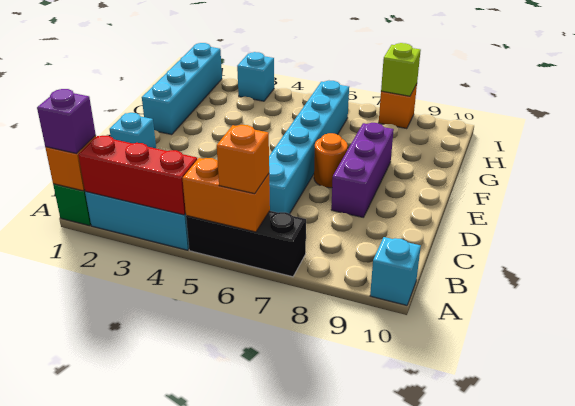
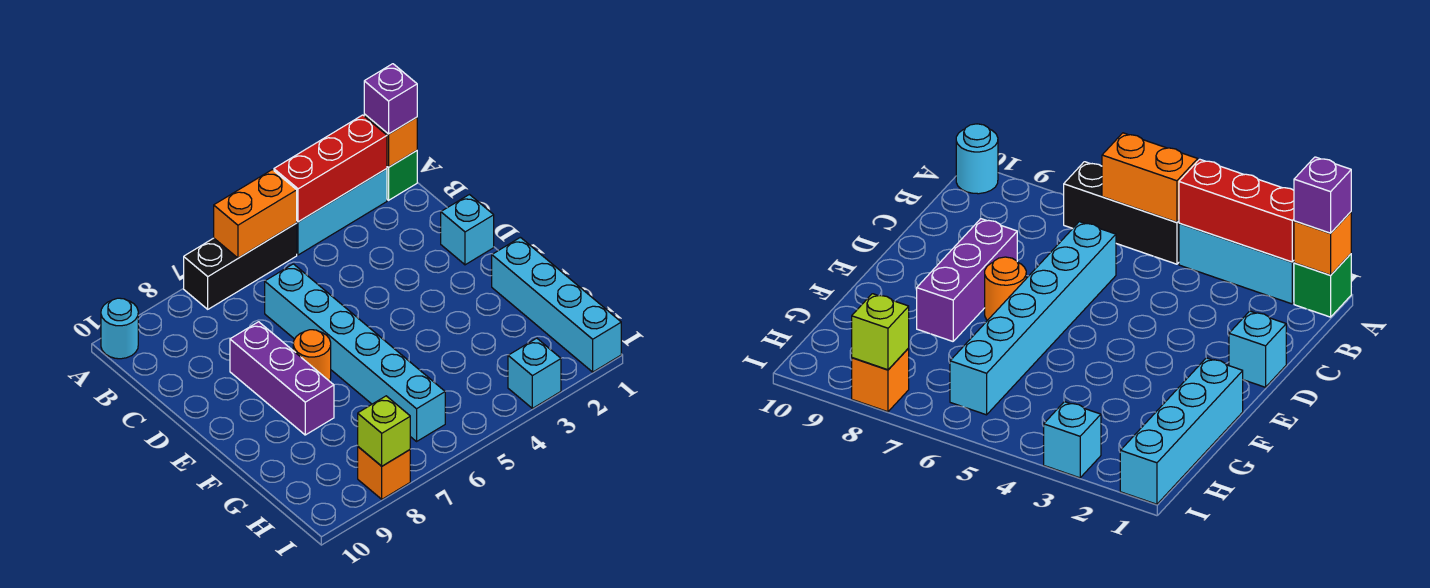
orange brick A6 level 3 -> none
cyan brick A10 level 1 -> cyan round brick A10 level 1

